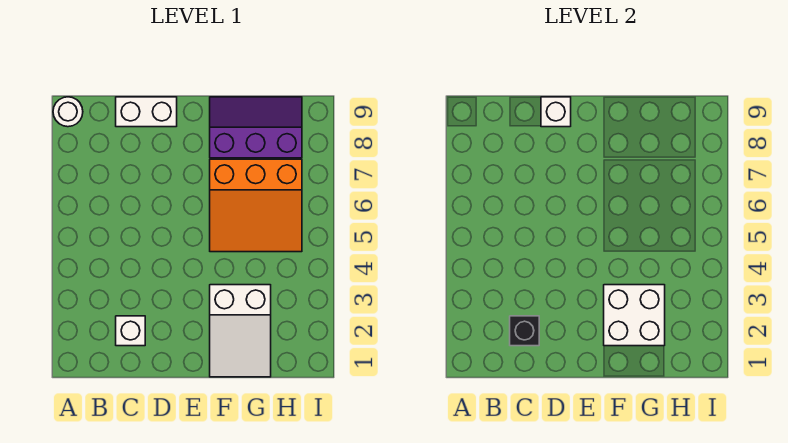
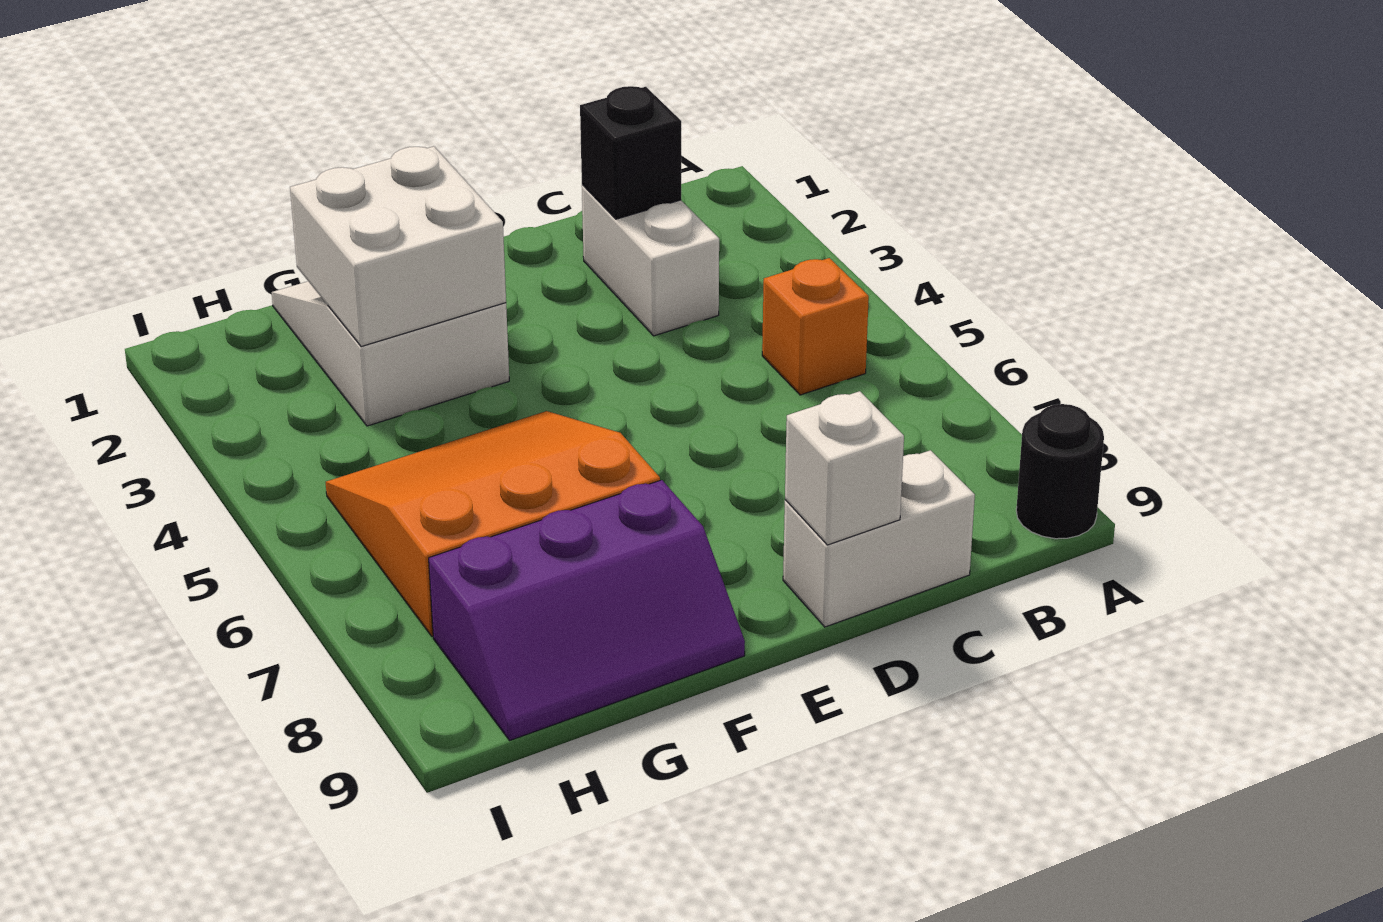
white round brick A9 level 1 -> black round brick A9 level 1
none -> orange brick B5 level 1
white brick C2 level 1 -> white brick C2:C3 level 1

